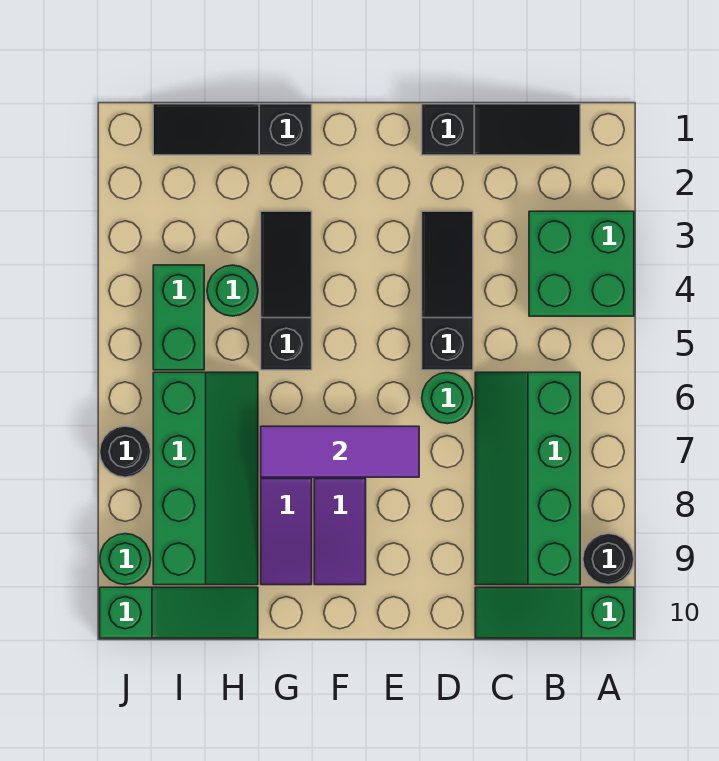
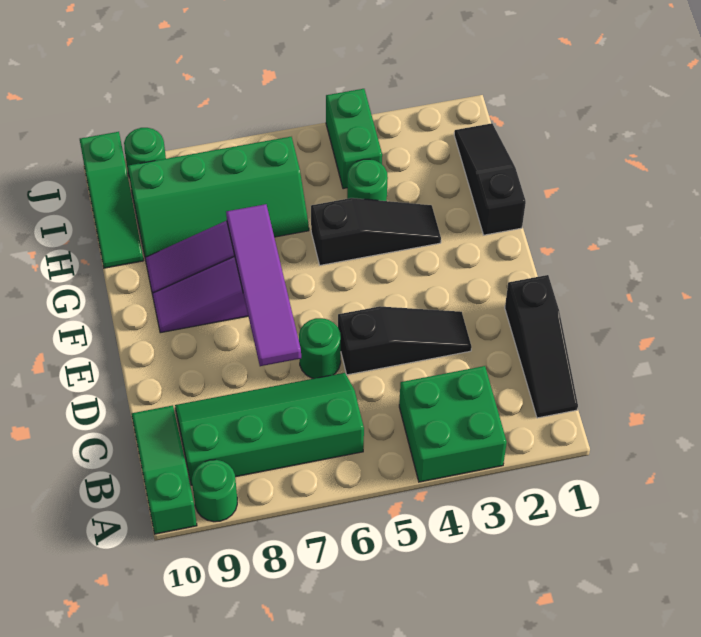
black round brick A9 level 1 -> green round brick A9 level 1
purple tile E7:G7 level 2 -> purple tile D7:G7 level 2
green brick I4:I5 level 1 -> green brick I4:J4 level 1
black round brick J7 level 1 -> none

